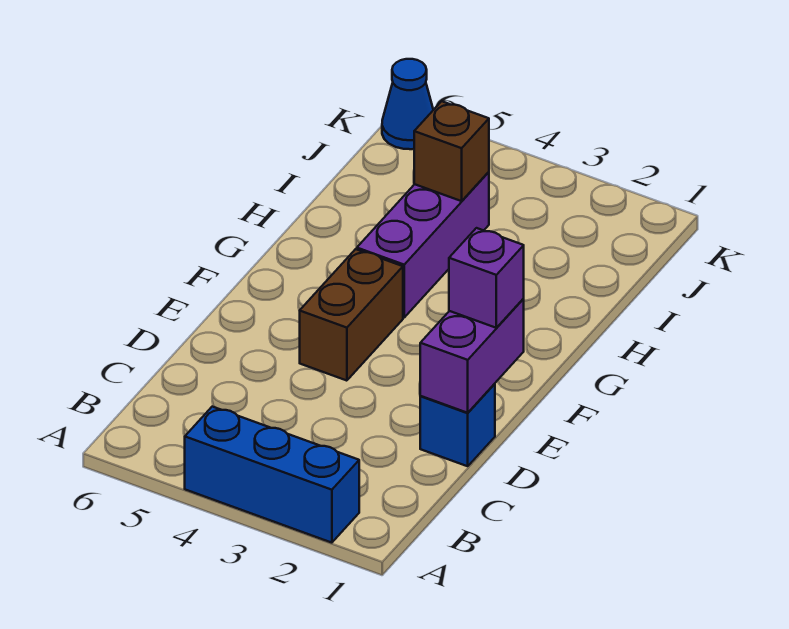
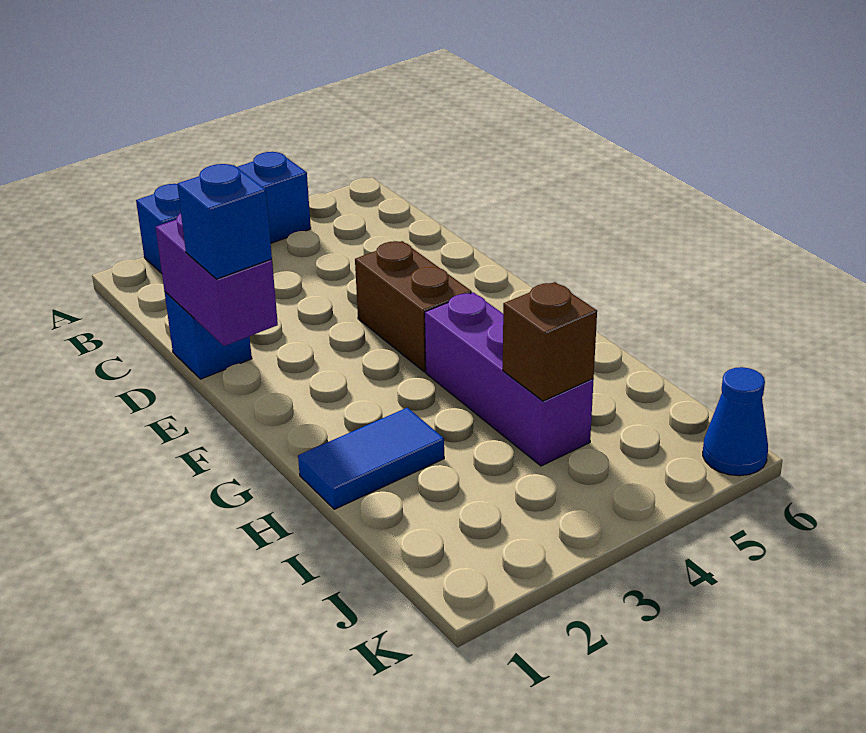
purple brick E1 level 3 -> blue brick E1 level 3
none -> blue tile H1:H2 level 1

